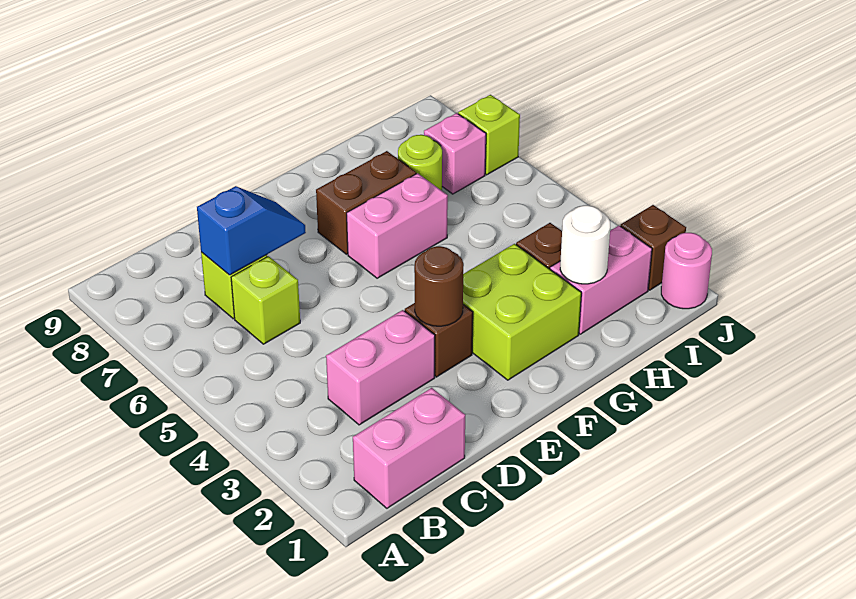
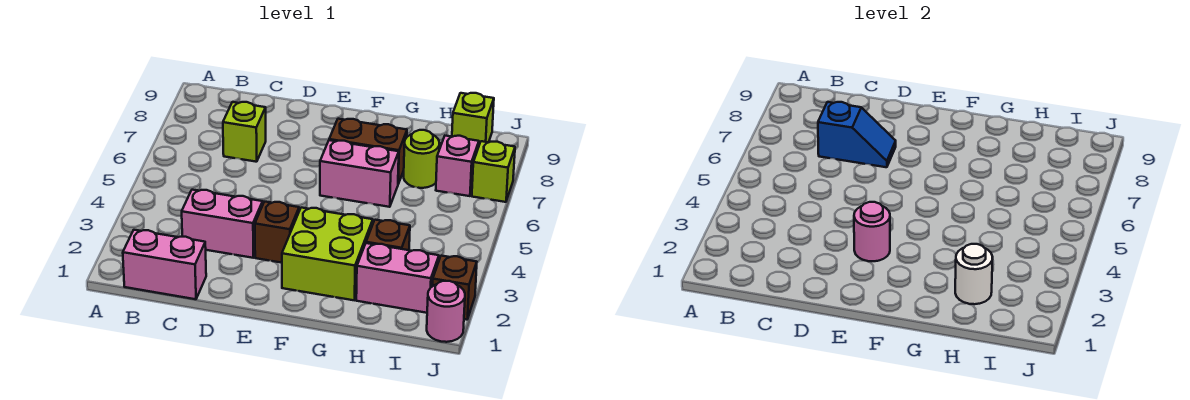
lime brick C6 level 1 -> lime brick I9 level 1
brown round brick E3 level 2 -> pink round brick E3 level 2

